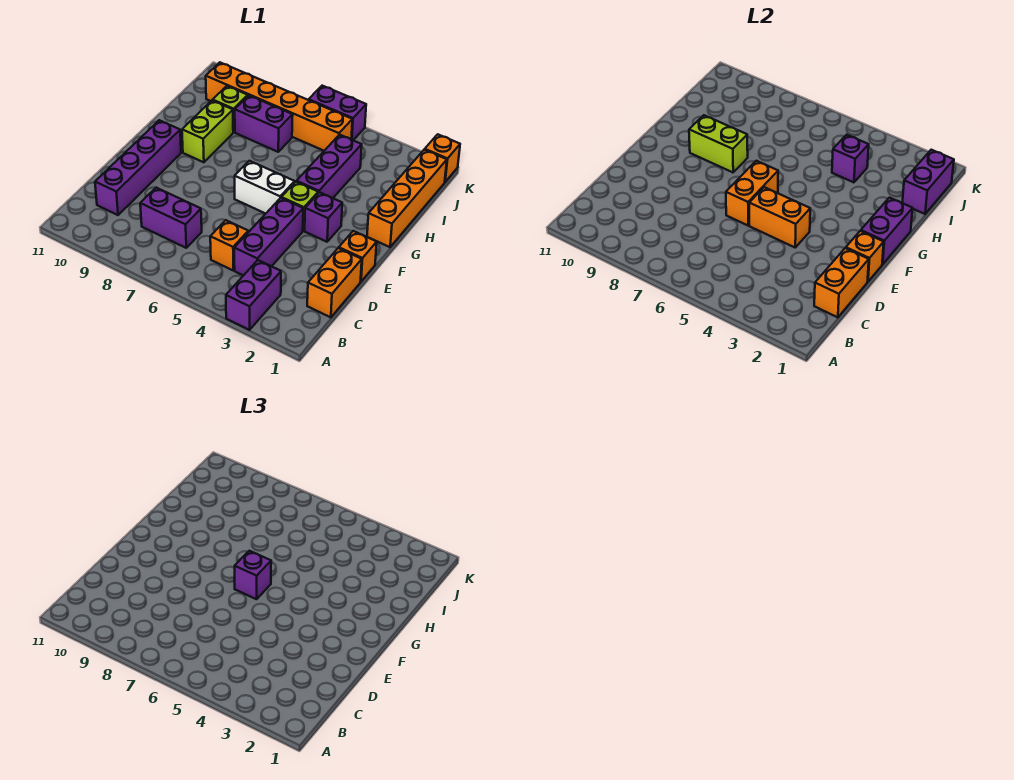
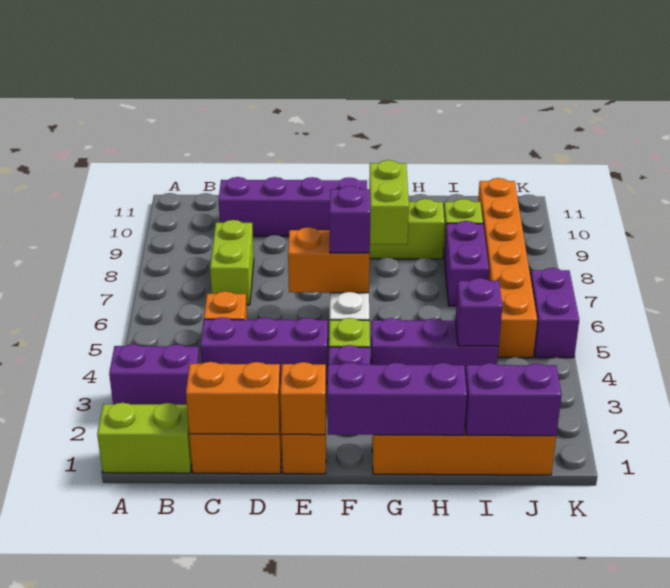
none -> lime brick A1:B1 level 1
purple brick C7:C8 level 1 -> lime brick C7:C8 level 1
orange brick E4:E5 level 2 -> none
purple brick F1:G1 level 2 -> purple brick F1:H1 level 2
orange brick K1 level 1 -> none

